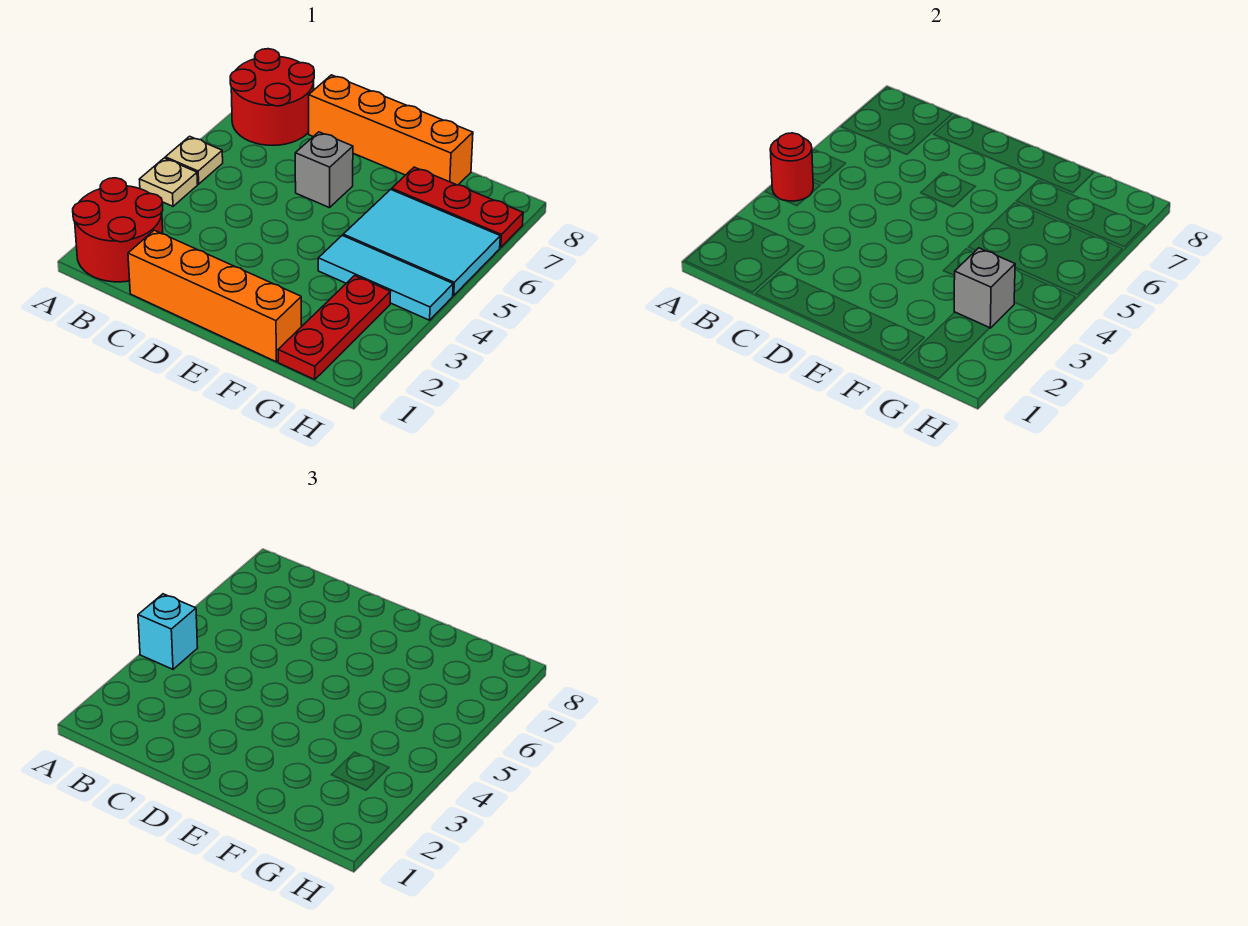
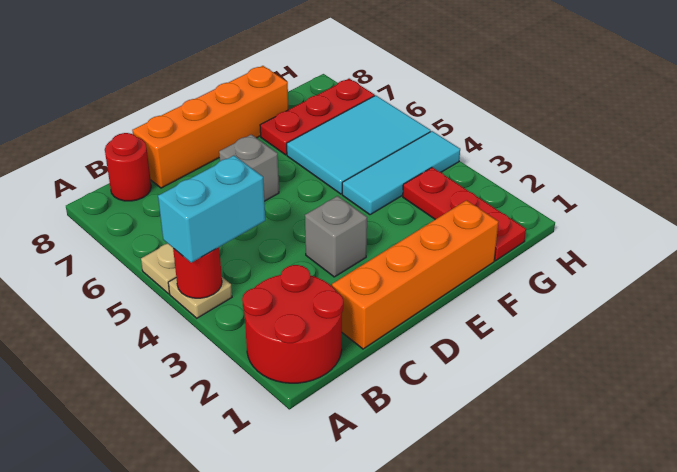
cyan brick A4 level 3 -> cyan brick A4:B4 level 3
red round brick A7:B8 level 1 -> red round brick B8 level 1
grey brick G3 level 2 -> grey brick D3 level 1

